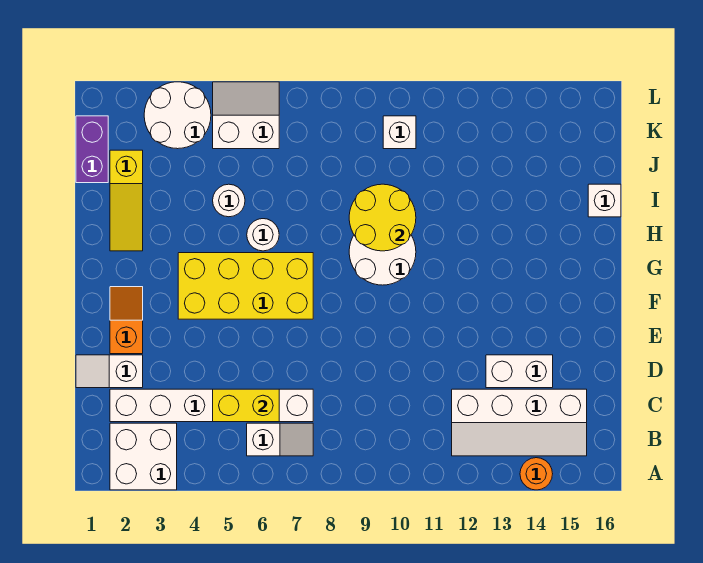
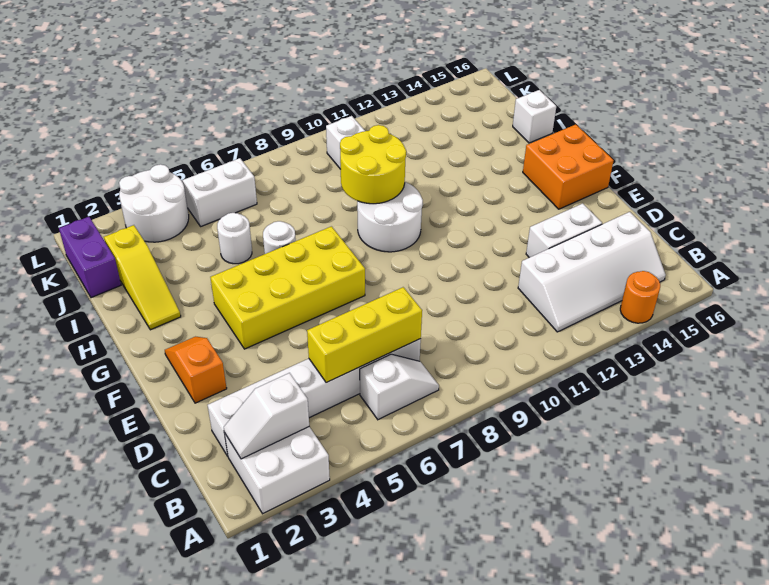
yellow brick C5:C6 level 2 -> yellow brick C5:C7 level 2
white slope D1:D2 level 1 top 2 -> white slope B2:B3 level 2 top 3
none -> orange brick F15:G16 level 1

